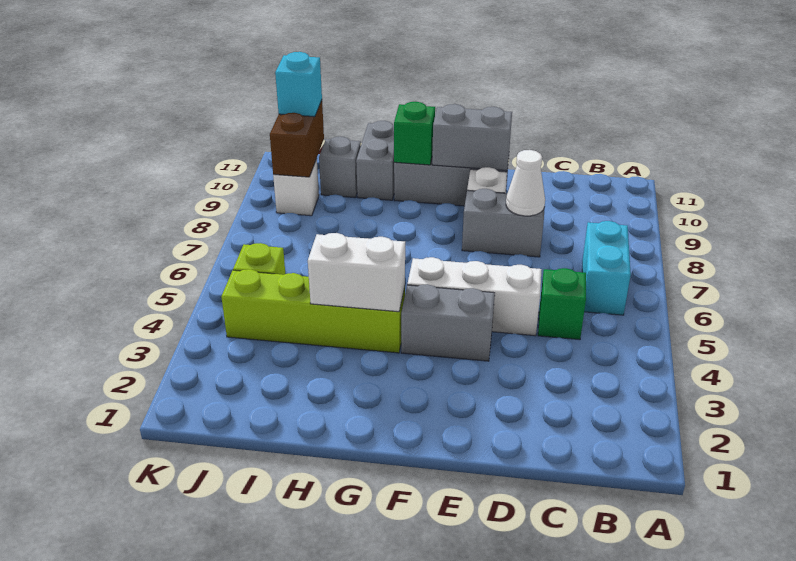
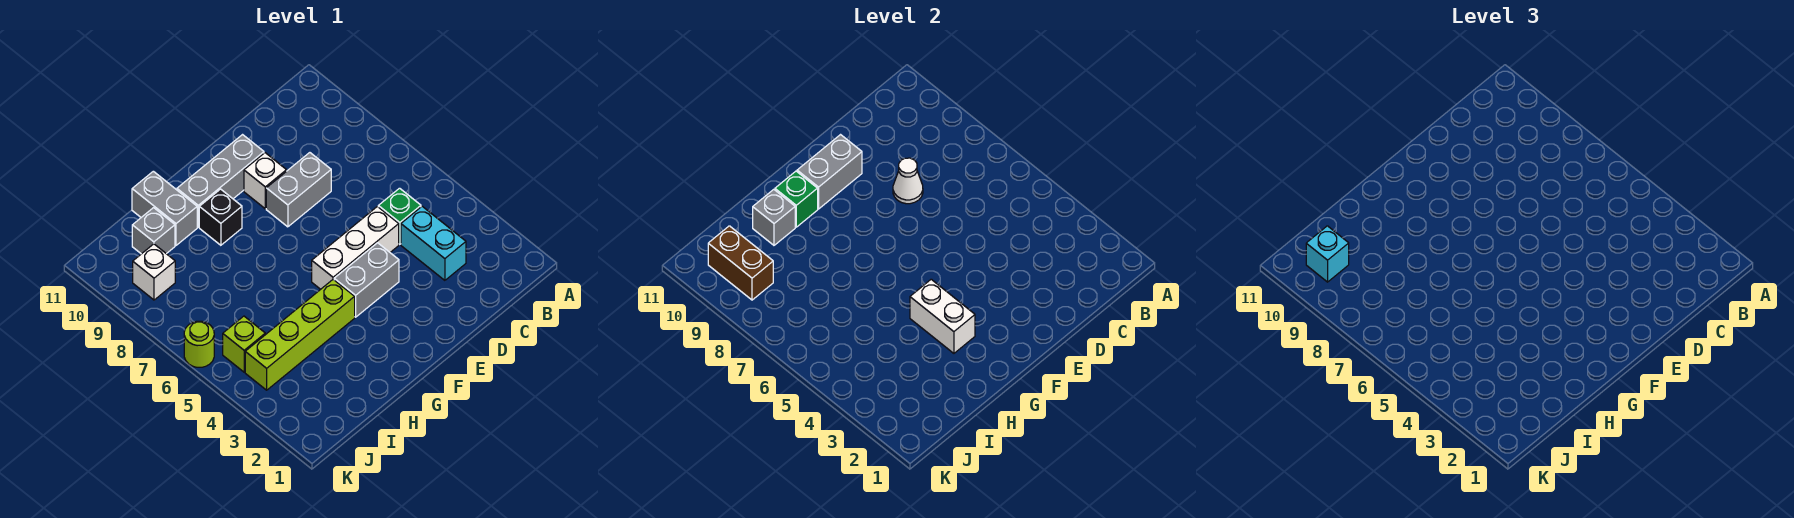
cyan brick B6:B7 level 1 -> cyan brick C3:C4 level 1
white brick G4:H4 level 2 -> white brick G3:G4 level 2
none -> black brick G9 level 1
none -> grey brick H10 level 2
none -> lime round brick K6 level 1

